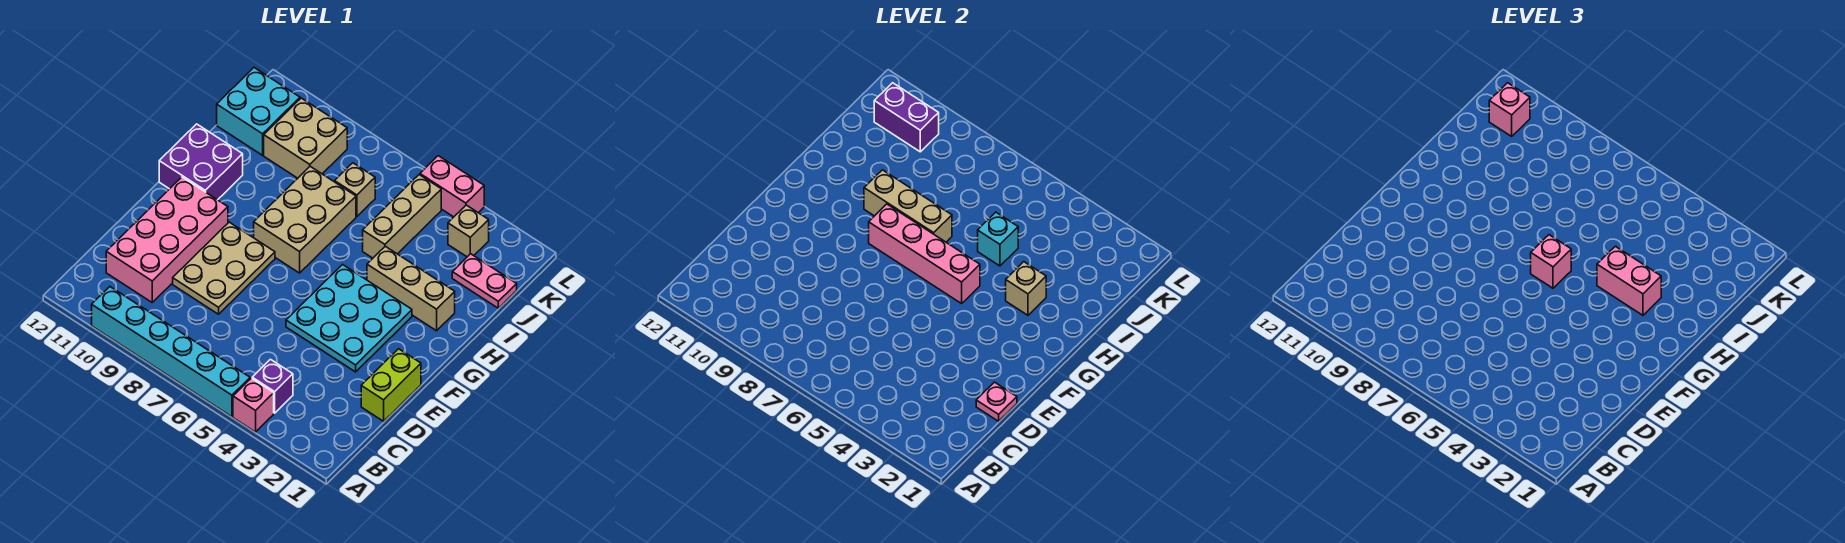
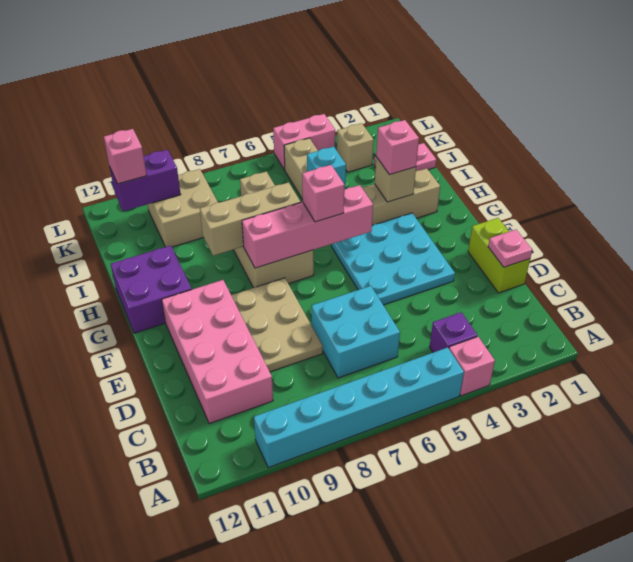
pink brick H3:H4 level 3 -> pink brick H3 level 3
cyan brick J11:K12 level 1 -> cyan brick C6:D7 level 1

